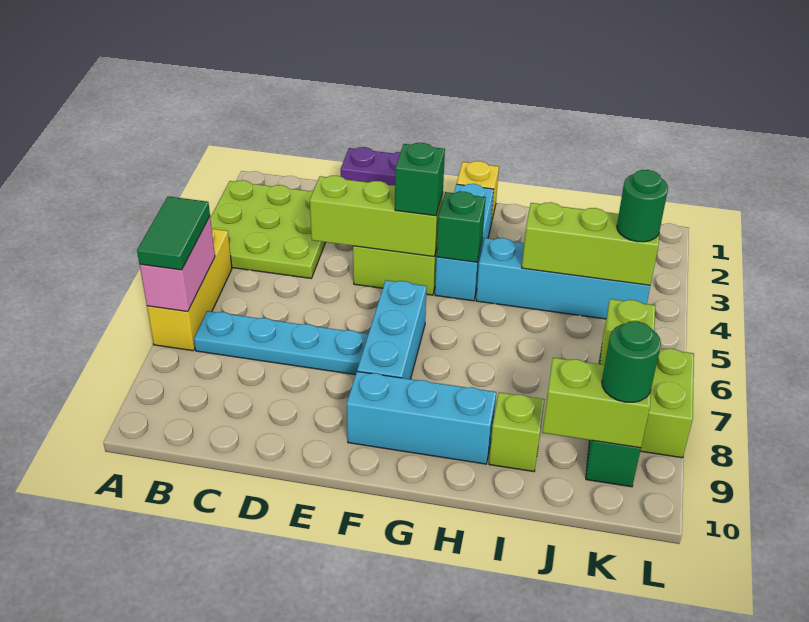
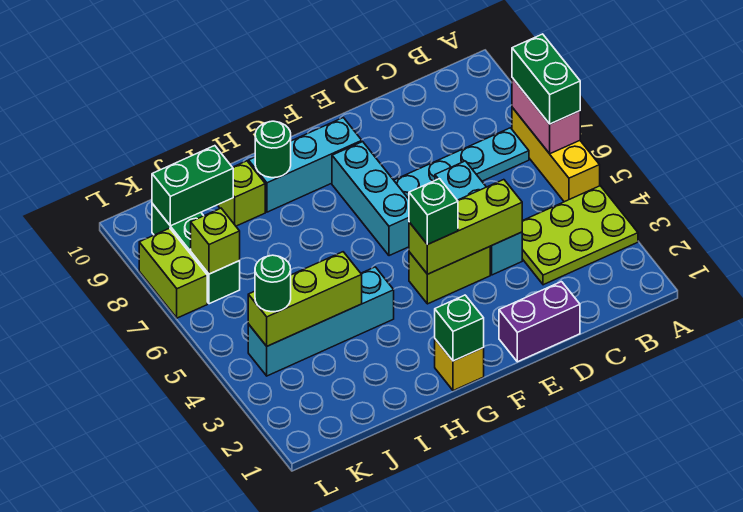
lime plate A2:C4 level 1 -> lime plate A3:C4 level 1
green tile A6:A7 level 3 -> green brick A6:A7 level 3
cyan brick G2:G4 level 1 -> cyan brick D4:D6 level 1
green brick G4 level 2 -> green brick G1 level 2
lime brick J9:K9 level 2 -> green brick J9:K9 level 2
green round brick K9 level 3 -> green round brick H9 level 2

